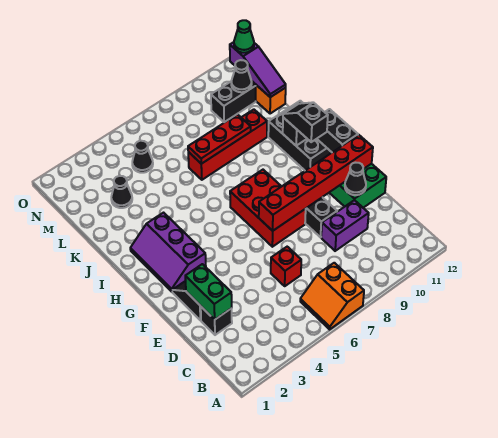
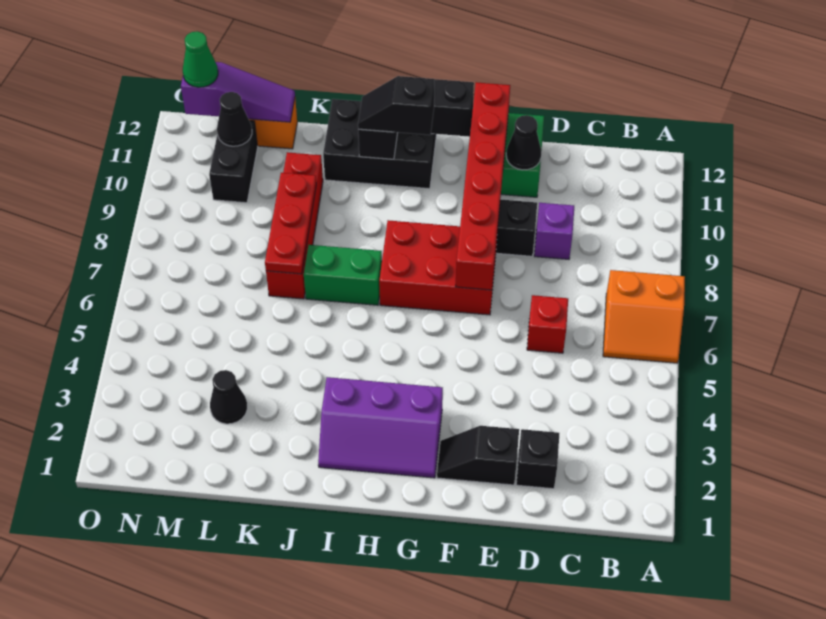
green brick D2:E2 level 2 -> green brick I7:J7 level 1
purple brick D9:D10 level 1 -> purple brick D9 level 1
black cone M5 level 1 -> none

